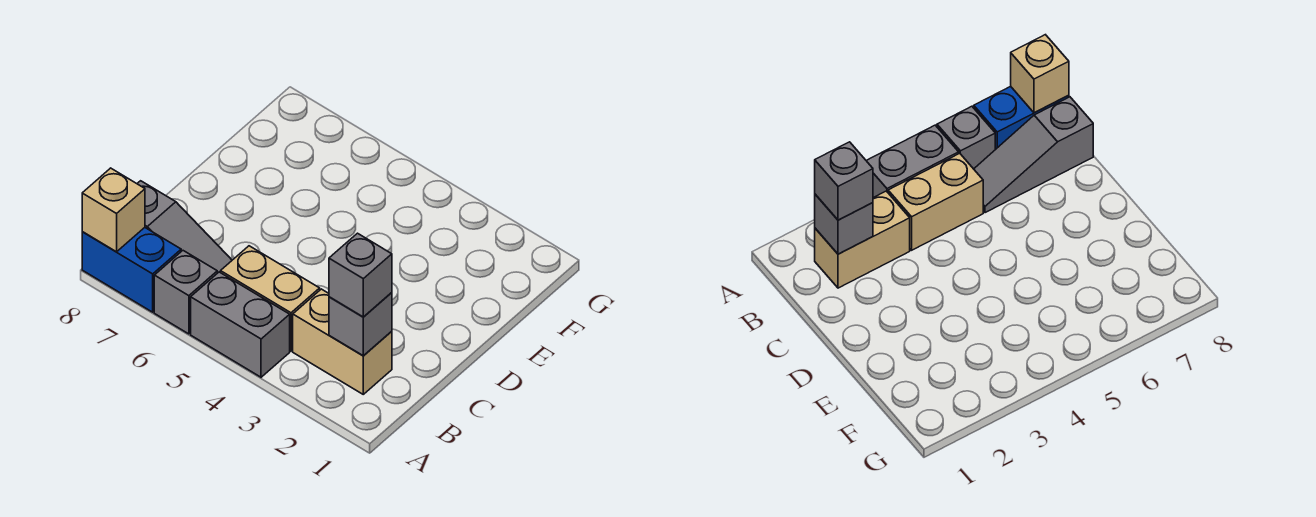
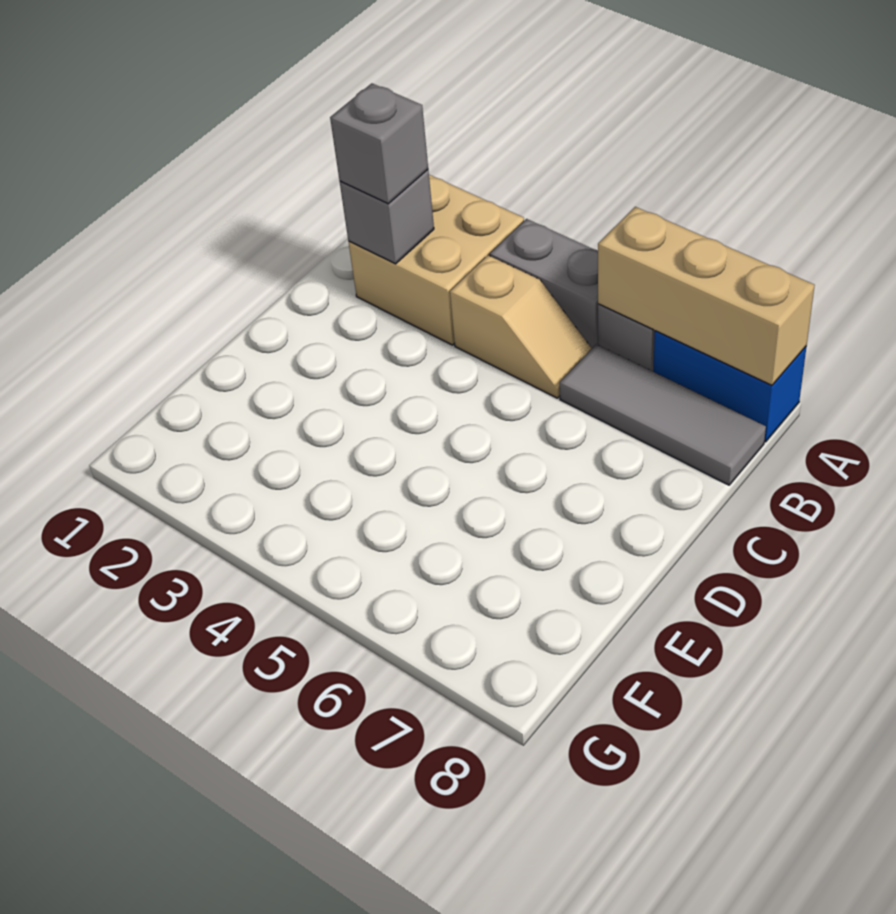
tan brick A8 level 2 -> tan brick A6:A8 level 2
tan brick B2:B3 level 1 -> tan brick A2:B3 level 1
tan brick B4:B5 level 1 -> tan slope B4:B5 level 1 top 4
grey slope B6:B8 level 1 top 8 -> grey tile B6:B8 level 1

